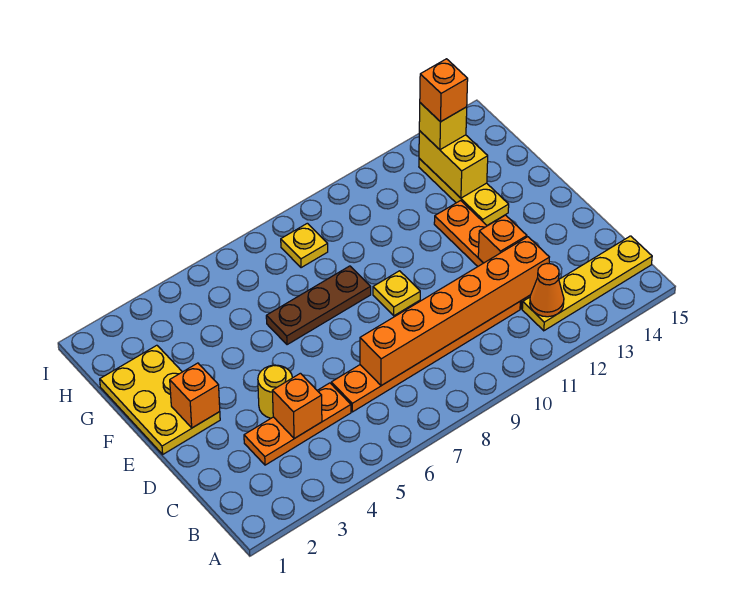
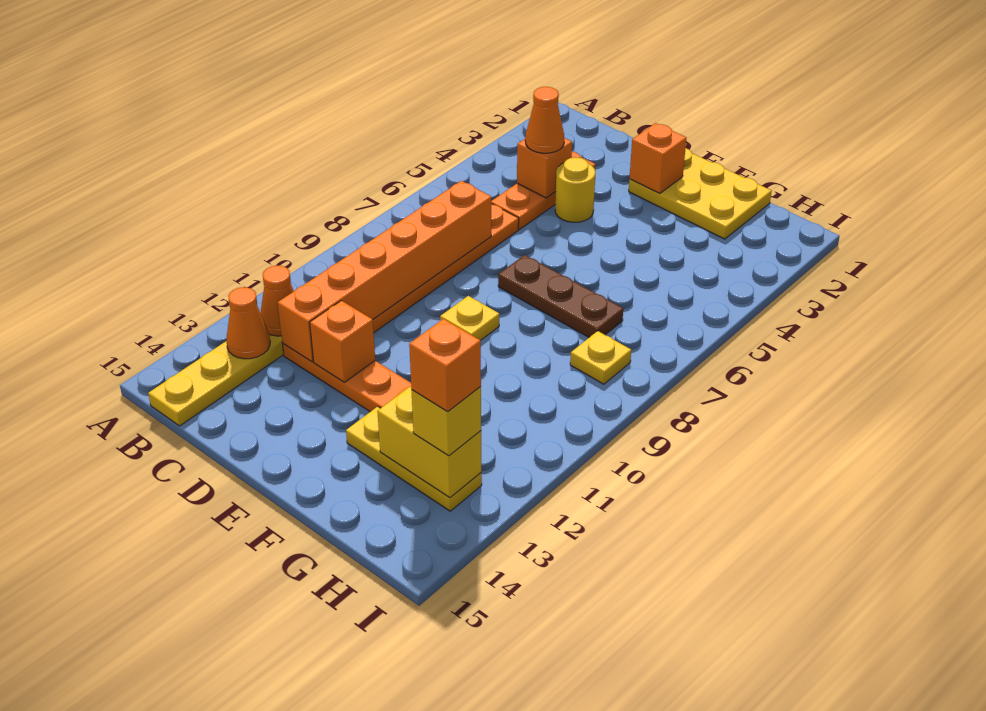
none -> orange cone B13 level 2
none -> orange cone C4 level 3
brown plate F6:F8 level 1 -> brown plate E7:G7 level 1

